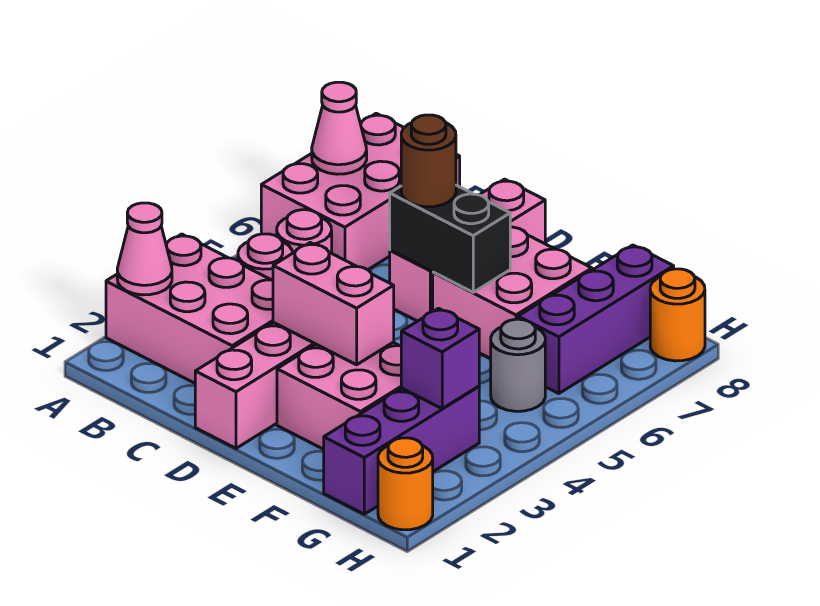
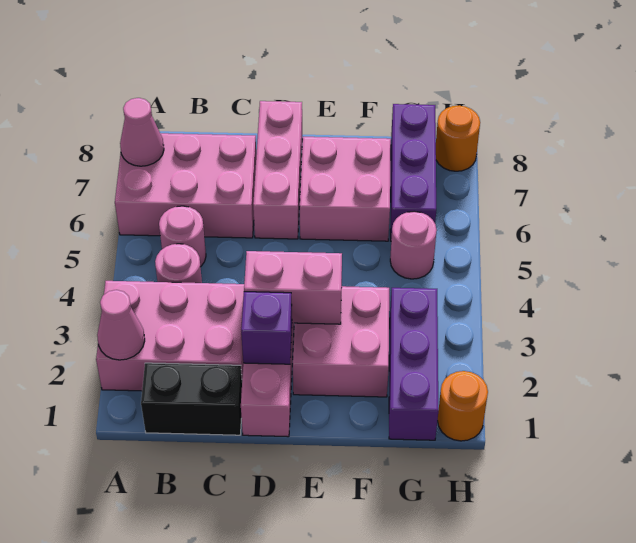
pink brick A6:B8 level 1 -> pink brick A6:C7 level 1
black brick D6:E6 level 2 -> black brick B1:C1 level 1
brown round brick D6 level 3 -> none
purple brick G3 level 2 -> purple brick D2 level 2
grey round brick G5 level 1 -> pink round brick G5 level 1

